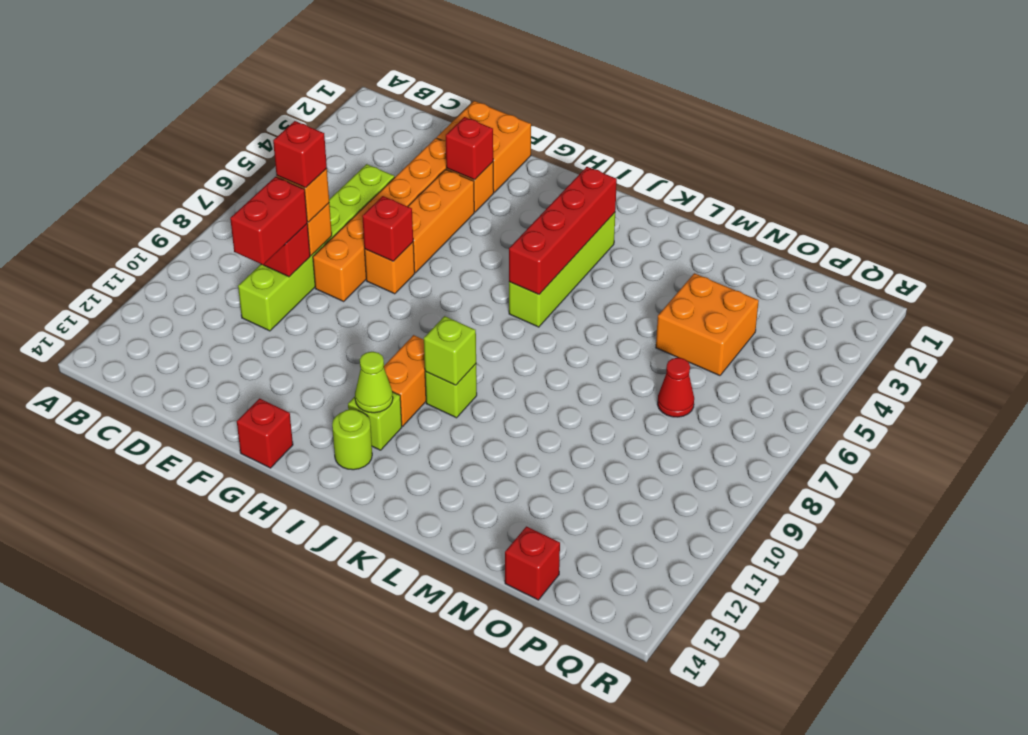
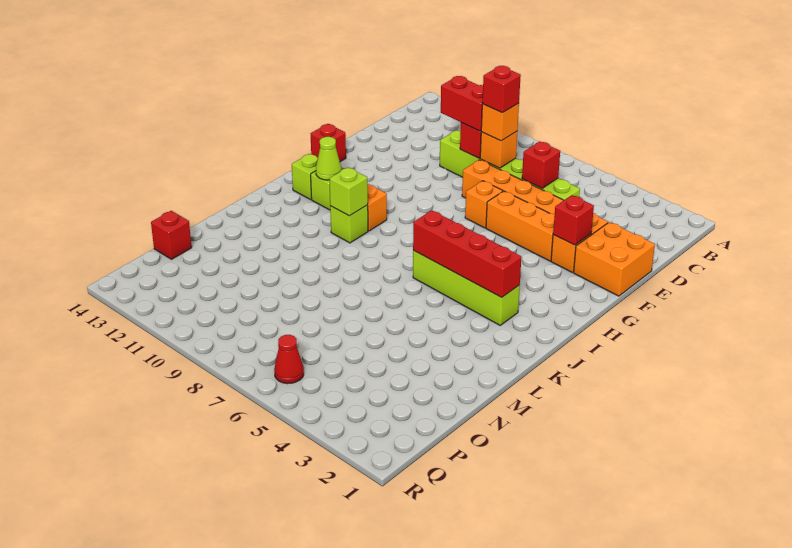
red brick F7 level 2 -> red brick D6 level 2
lime round brick I13 level 1 -> lime brick I13 level 1
orange brick N4:O5 level 1 -> none
red cone O7 level 1 -> red cone Q6 level 1

